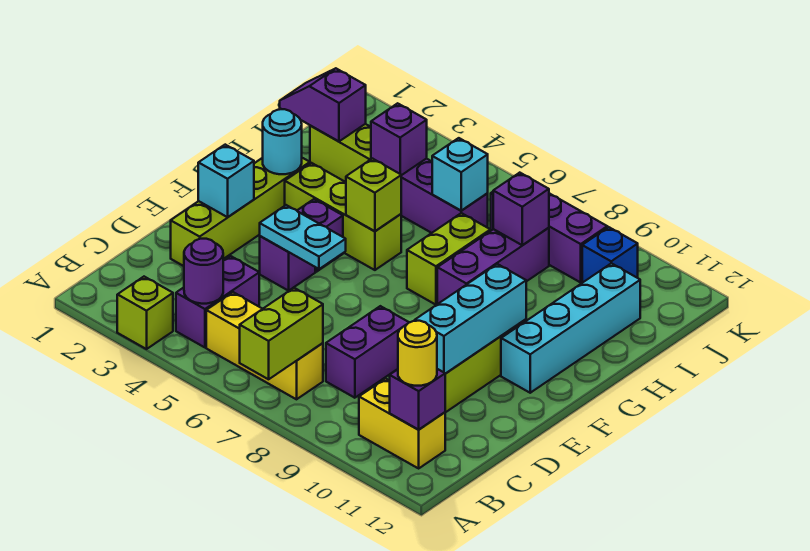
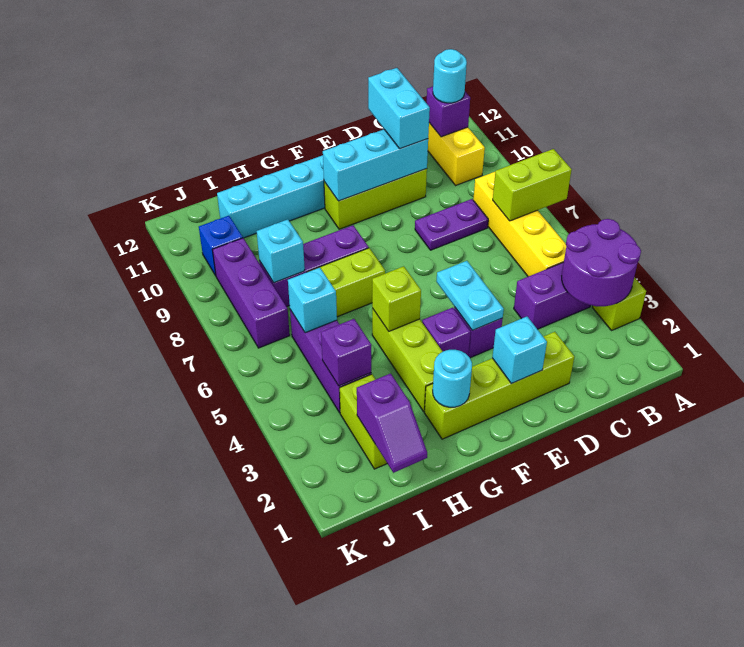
purple round brick B4 level 2 -> purple round brick A3:B4 level 2
yellow brick B5:B7 level 1 -> yellow brick B5:B8 level 1
yellow round brick B11 level 3 -> cyan round brick B11 level 3
purple brick C8:D8 level 1 -> purple plate C8:D8 level 1
none -> cyan brick D10:D11 level 3
purple brick I8 level 2 -> cyan brick I8 level 2

